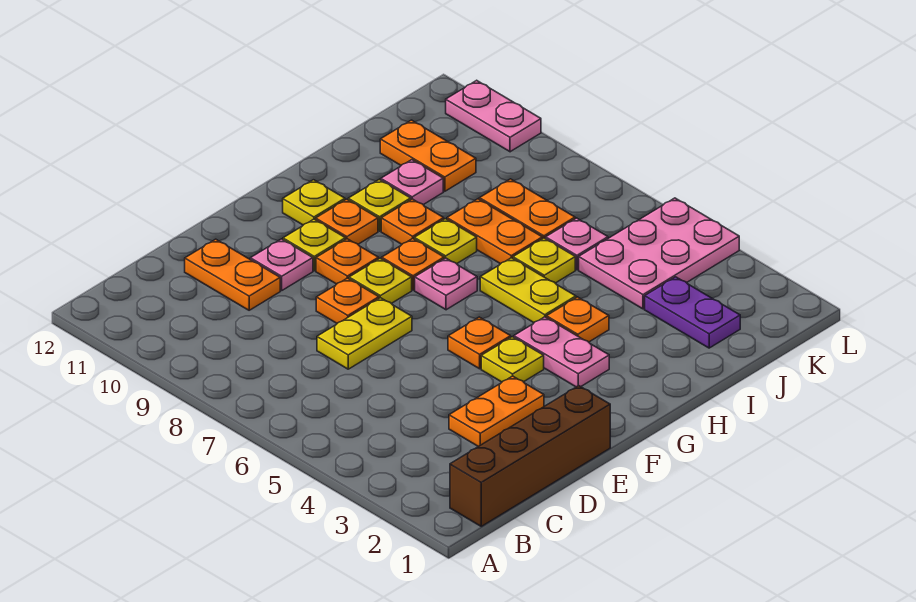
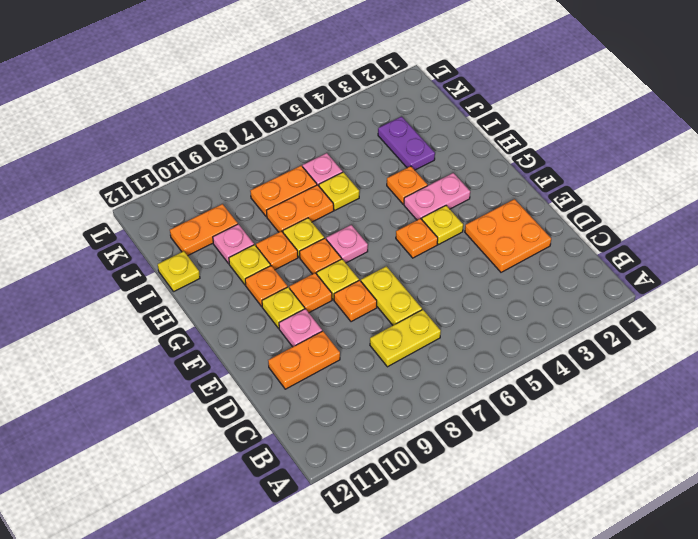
brown brick B1:E1 level 1 -> none
orange plate D3:E3 level 1 -> orange plate D2:E3 level 1
yellow plate G11 level 1 -> yellow plate I12 level 1
yellow plate H5:H6 level 1 -> yellow plate C7:C8 level 1
purple plate J2:J3 level 1 -> purple plate I3:J3 level 1
pink plate J4:L5 level 1 -> none
pink plate L10:L11 level 1 -> none

